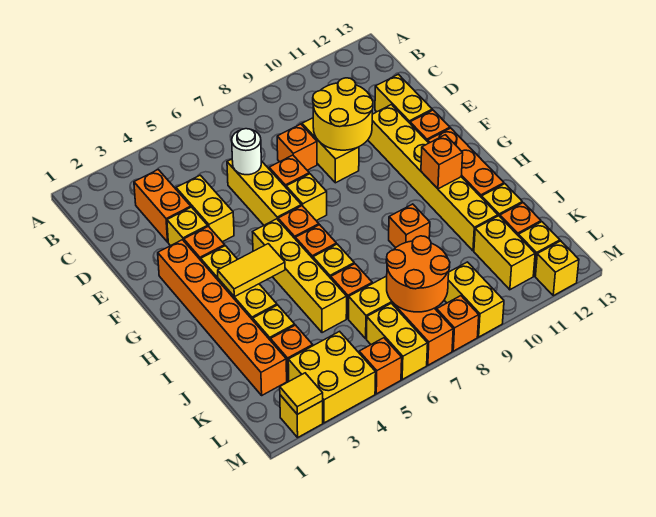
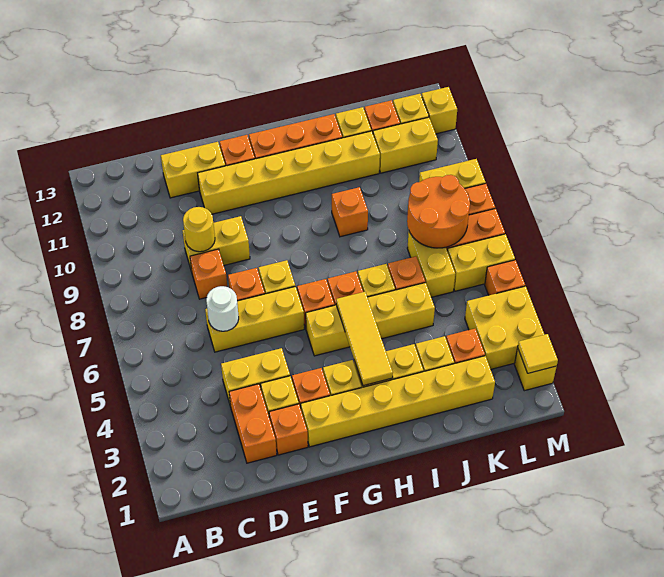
orange brick C3:D3 level 1 -> orange brick D2:D3 level 1
yellow round brick D9:E10 level 2 -> yellow round brick D9 level 2
orange brick F2:K2 level 1 -> yellow brick F2:K2 level 1
yellow tile H3:H4 level 2 -> yellow tile H3:H5 level 2
orange brick H11 level 2 -> orange brick E2 level 1

